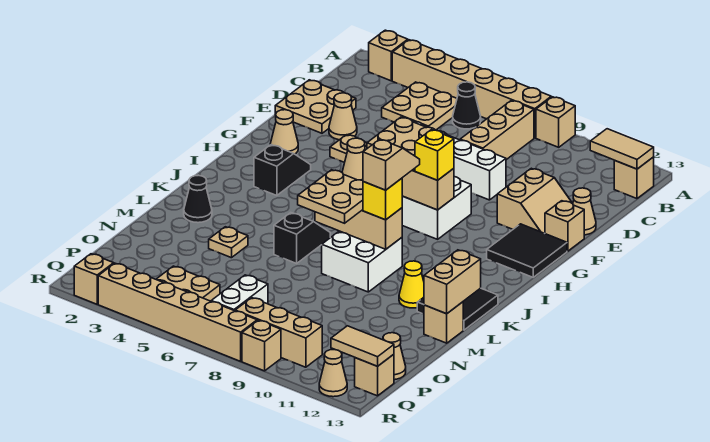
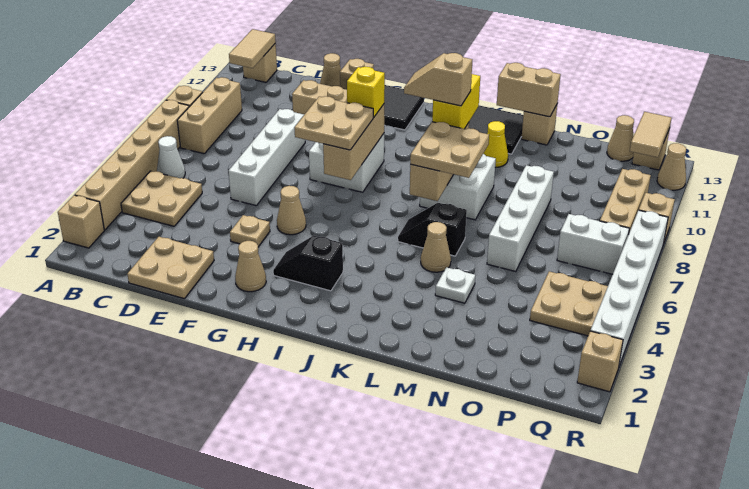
black cone B6 level 1 -> white cone B6 level 1
tan brick B8:D8 level 1 -> tan brick B8:B10 level 1
tan cone E3 level 1 -> tan cone L5 level 1
yellow brick K9 level 3 -> yellow brick K9:K10 level 3
black cone L2 level 1 -> none
tan plate M4 level 1 -> white plate M4 level 1
none -> white brick N6:N9 level 1
tan brick R3:R8 level 1 -> white brick R3:R8 level 1

